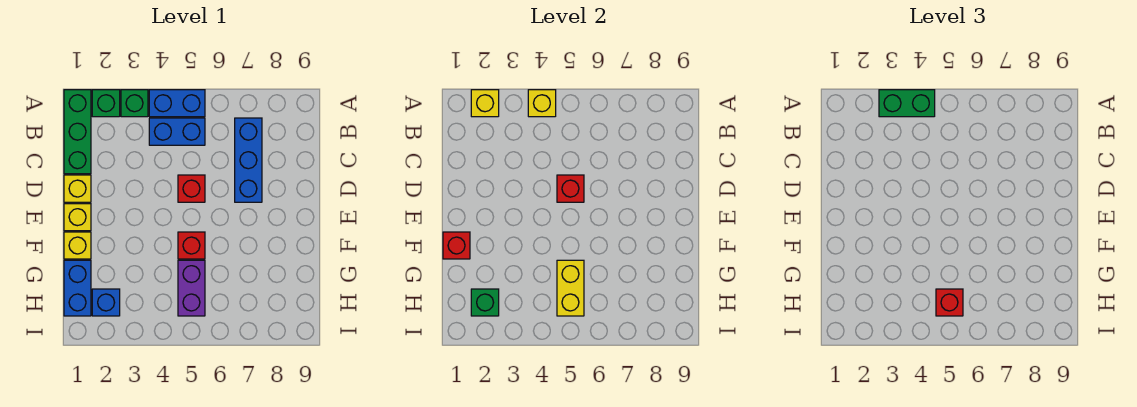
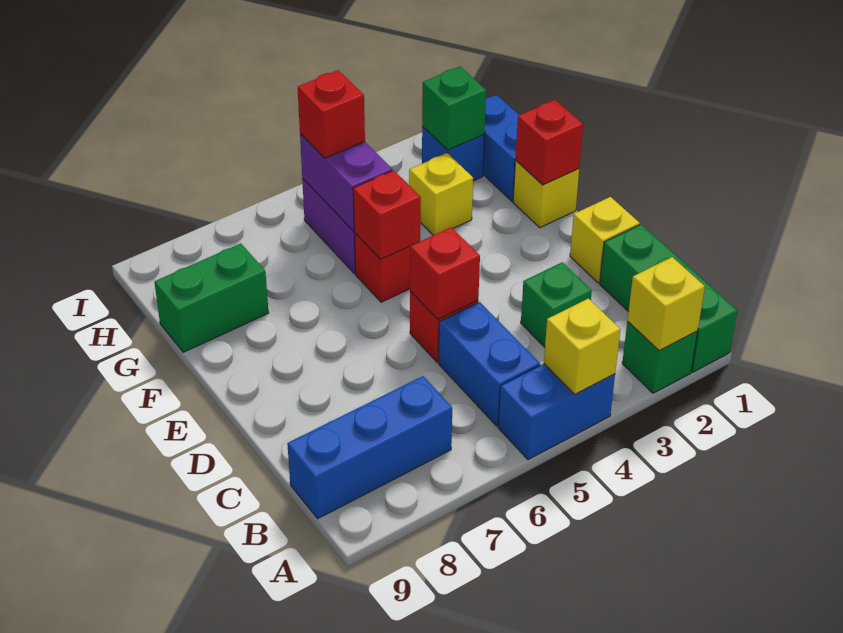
green brick A3 level 1 -> green brick C3 level 1
green brick A3:A4 level 3 -> green brick G8:G9 level 1
blue brick B4:B5 level 1 -> blue brick B5:C5 level 1
blue brick B7:D7 level 1 -> blue brick B7:B9 level 1
yellow brick E1 level 1 -> yellow brick G3 level 1
none -> red brick F5 level 2
yellow brick G5:H5 level 2 -> purple brick G5:H5 level 2

